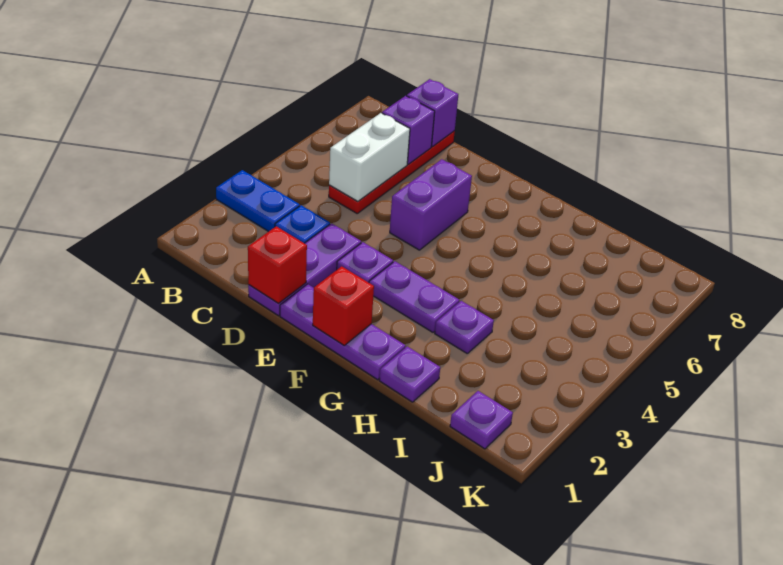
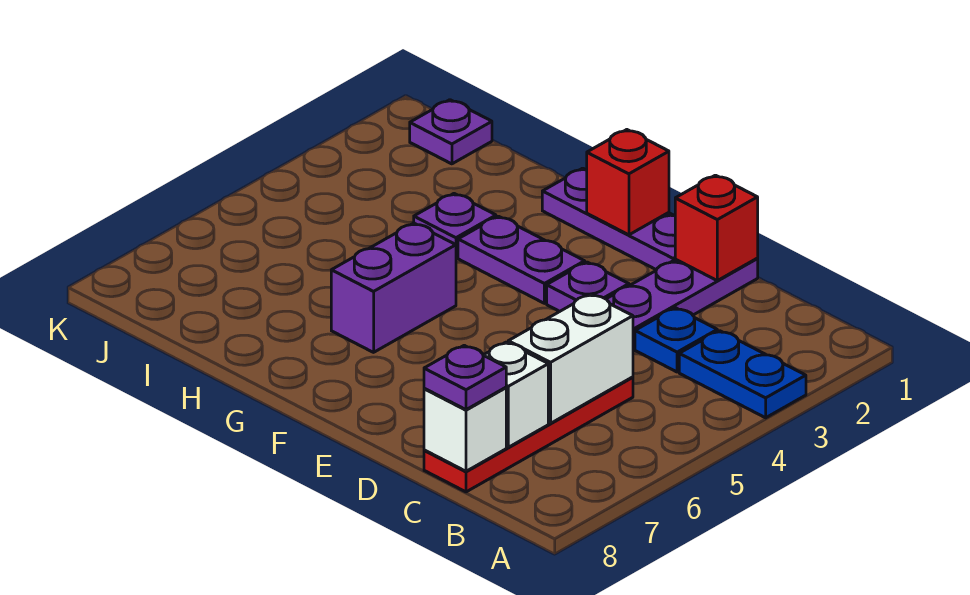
purple brick C7 level 2 -> white brick C7 level 2
purple brick C8 level 2 -> white brick C8 level 2
purple brick E5:E6 level 1 -> purple brick G5:G6 level 1
purple plate H1 level 1 -> purple plate C8 level 3

